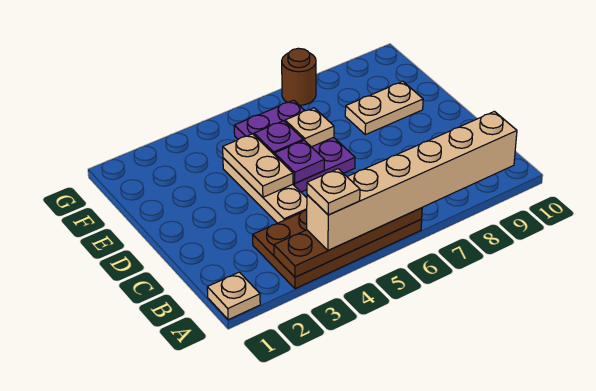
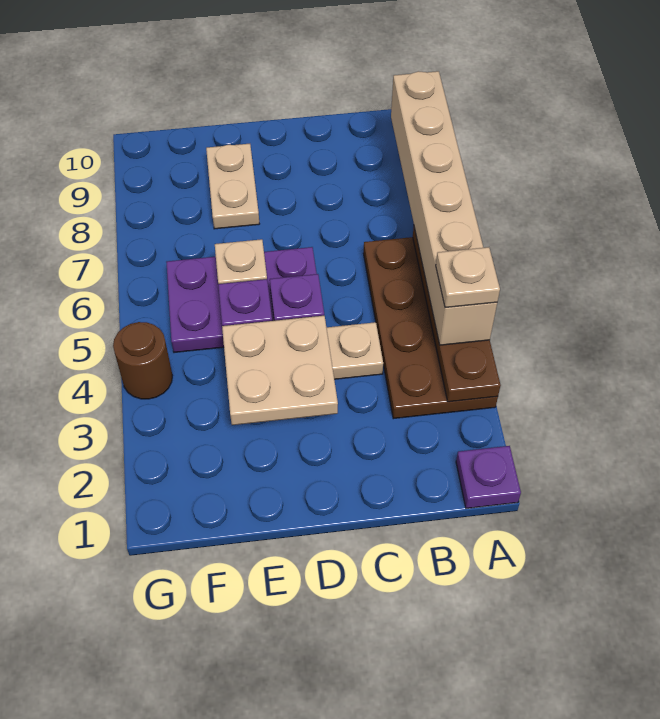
tan plate A1 level 1 -> purple plate A1 level 1
tan plate D4:E4 level 2 -> tan plate D3:E4 level 2
brown round brick G7 level 1 -> brown round brick G4 level 1

